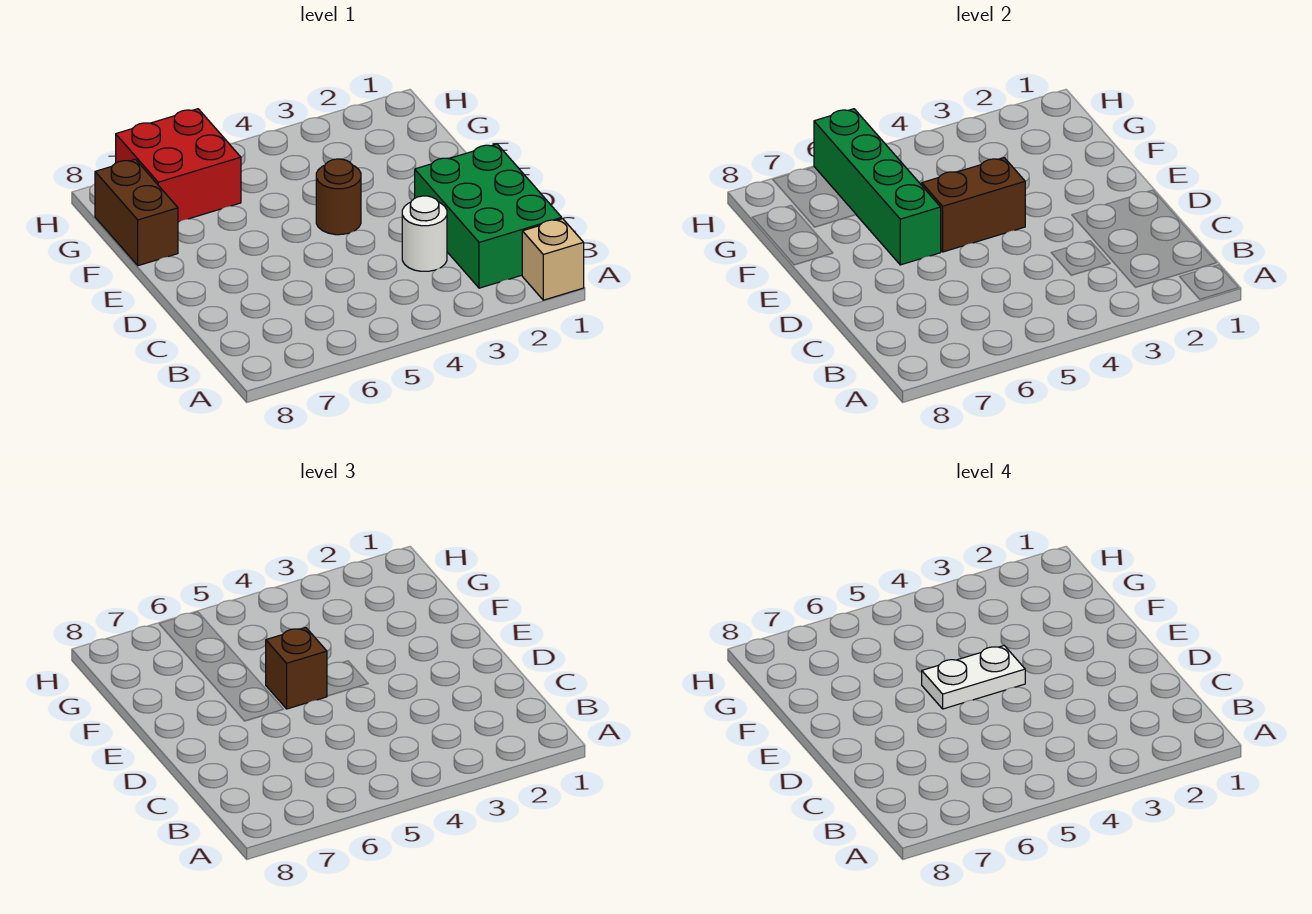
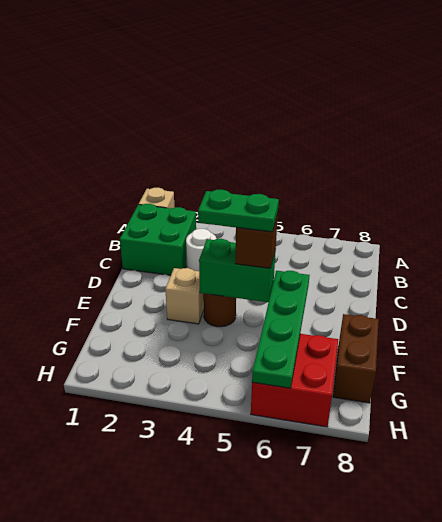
green brick B1:D2 level 1 -> green brick B1:C2 level 1
none -> tan brick E3 level 1
brown brick E4:E5 level 2 -> green brick E4:E5 level 2
white plate E4:E5 level 4 -> green plate E4:E5 level 4
green brick E6:H6 level 2 -> green plate E6:H6 level 2

